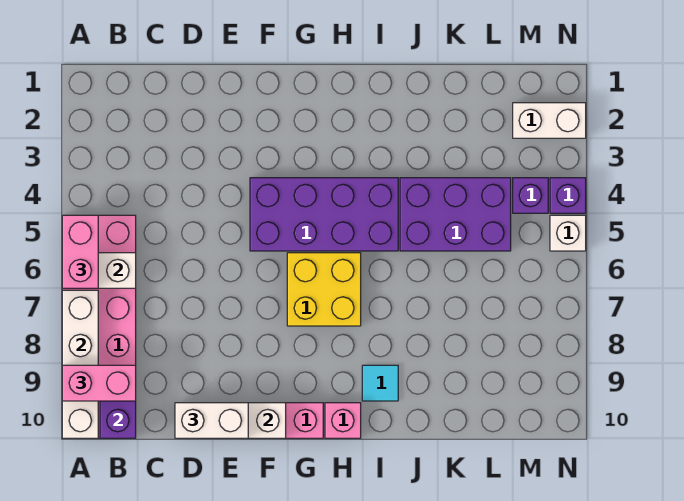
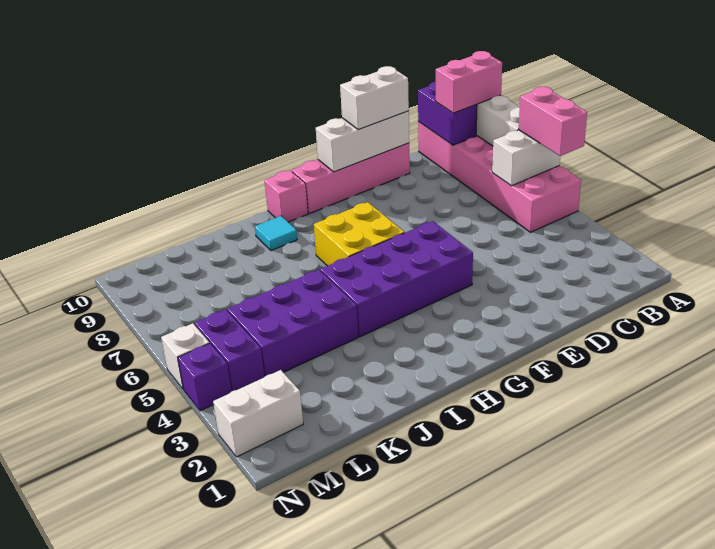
purple brick M4 level 1 -> purple brick M4:M5 level 1

